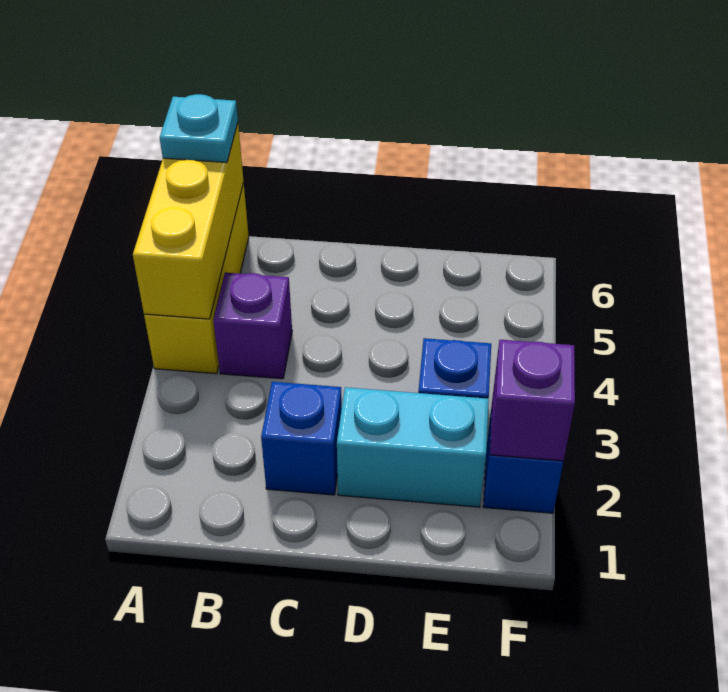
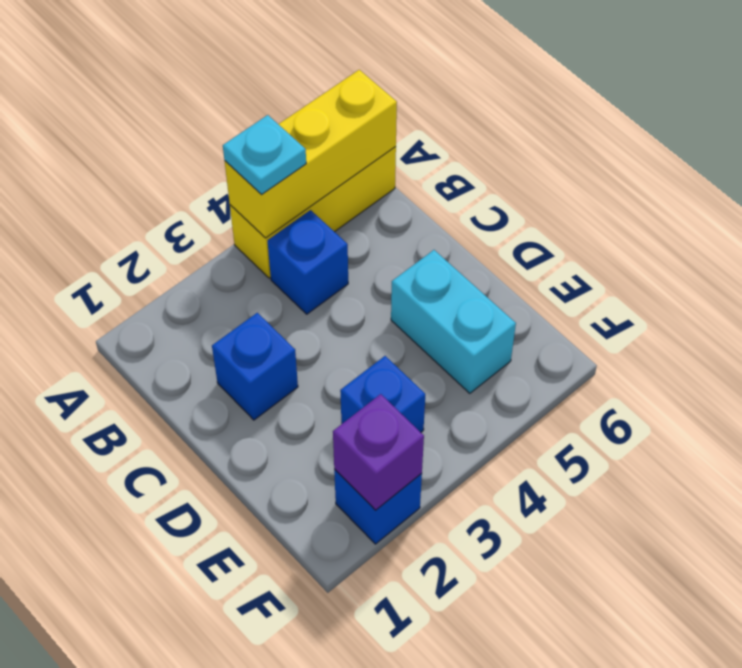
cyan plate A6 level 3 -> cyan plate A4 level 3
purple brick B4 level 1 -> blue brick B4 level 1
cyan brick D2:E2 level 1 -> cyan brick D5:E5 level 1

